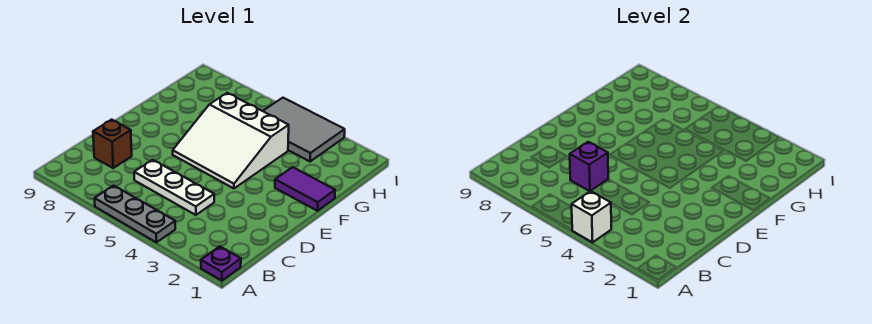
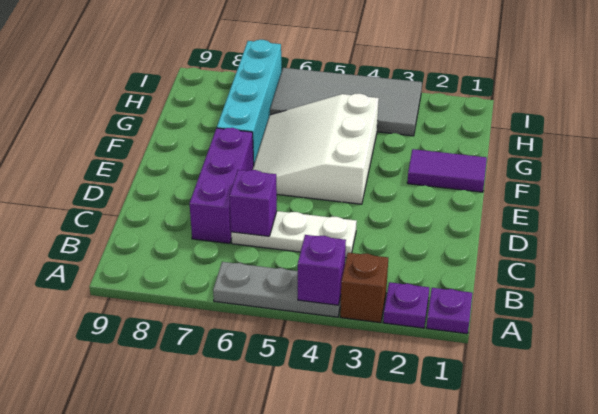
none -> purple plate A2 level 1
white brick A4 level 2 -> purple brick A4 level 2
none -> purple brick C7:E7 level 1
brown brick C8 level 1 -> brown brick A3 level 1
white slope E4:G6 level 1 top G -> white slope E4:G6 level 1 top 4
none -> cyan brick F7:I7 level 1
grey tile H3:I5 level 1 -> grey tile H3:I6 level 1

